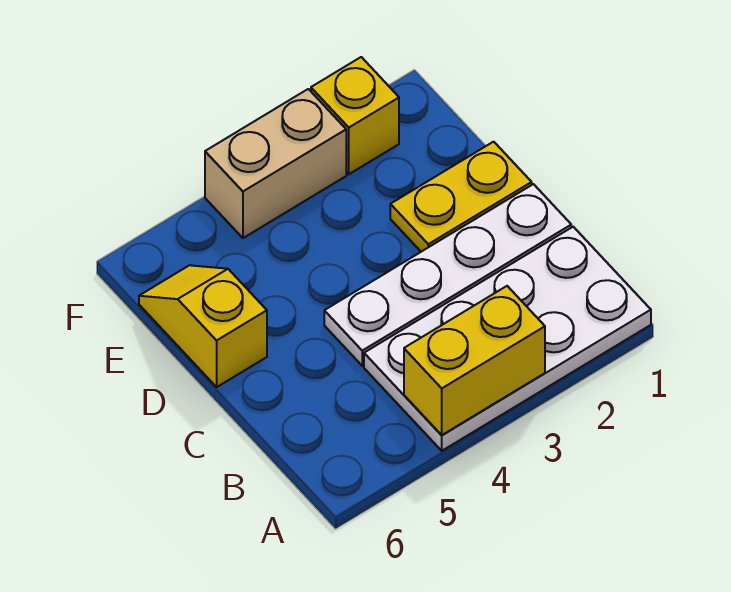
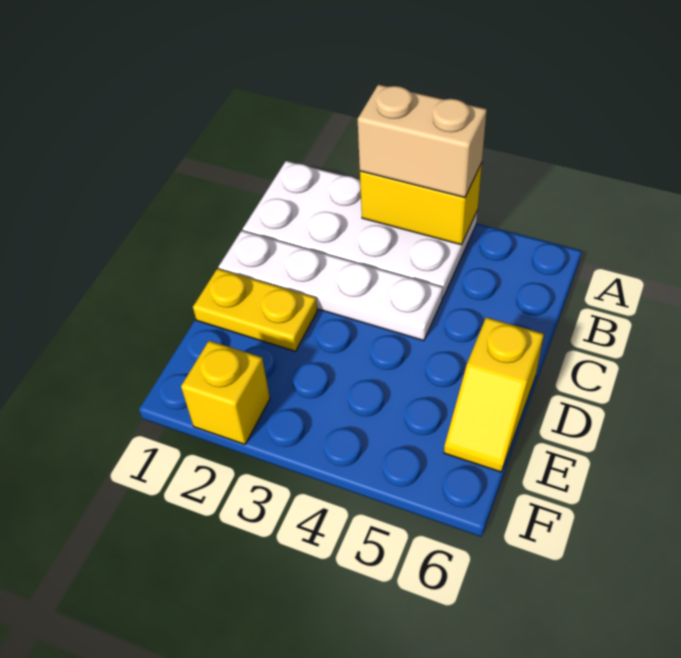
tan brick F3:F4 level 1 -> tan brick A3:A4 level 3

